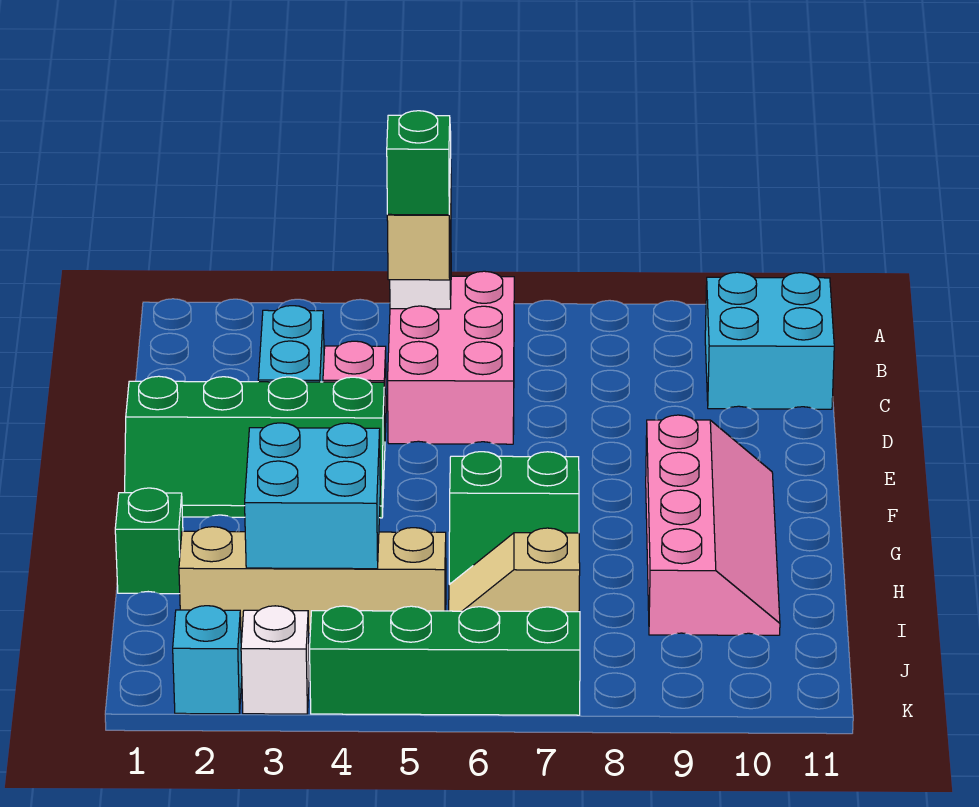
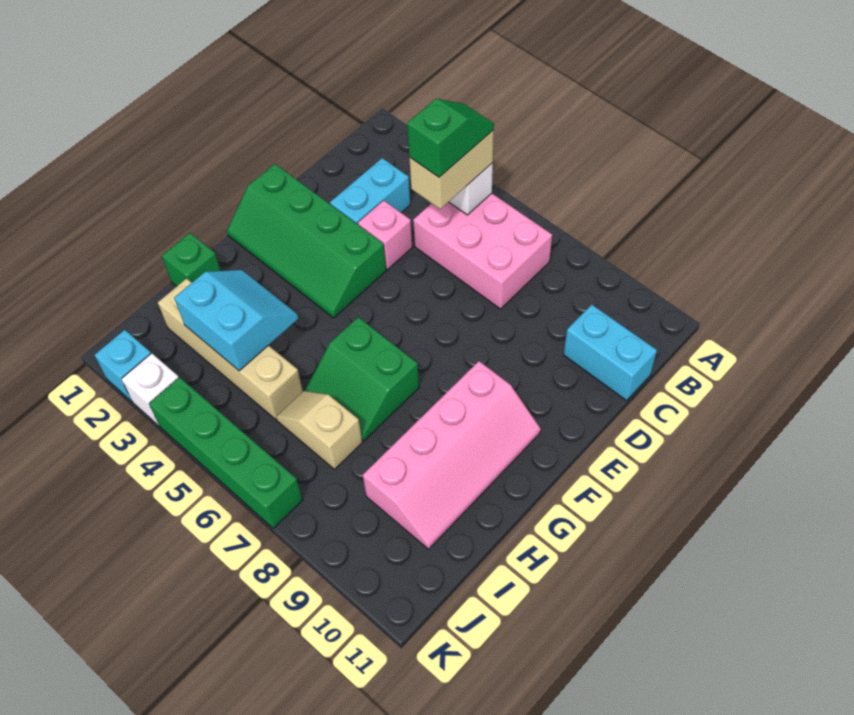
pink brick B5:D6 level 1 -> pink brick B5:C7 level 1
cyan brick B10:C11 level 1 -> cyan brick C10:C11 level 1
cyan brick H3:I4 level 2 -> cyan slope H3:I4 level 2 top I

